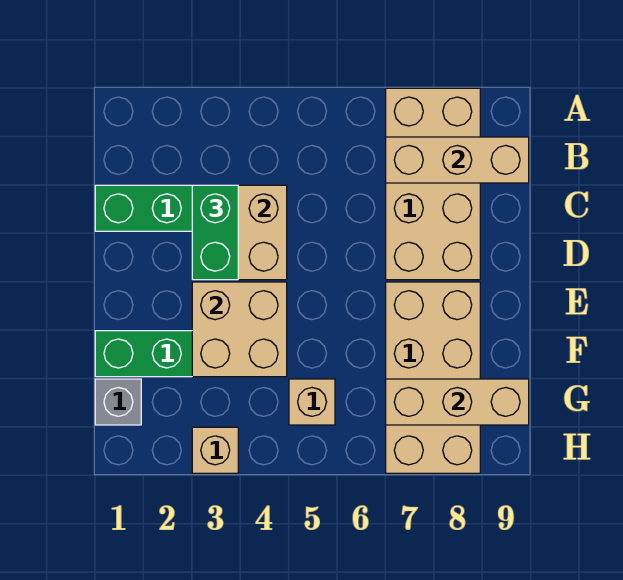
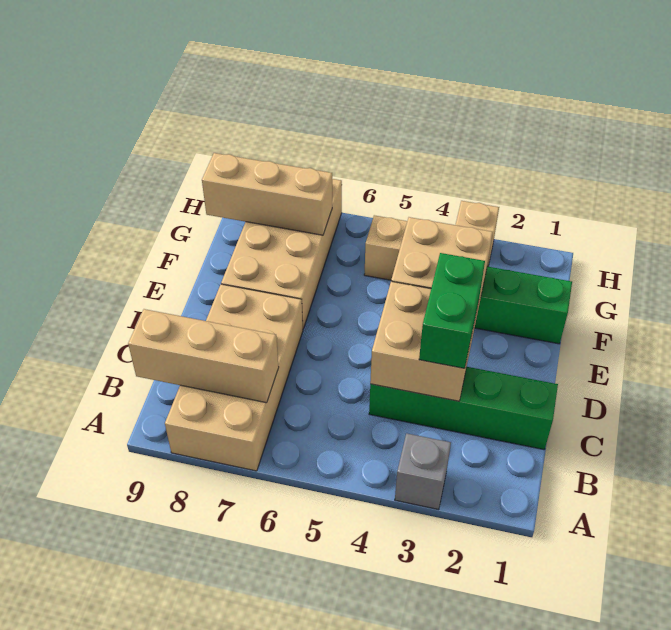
grey brick G1 level 1 -> grey brick A3 level 1

